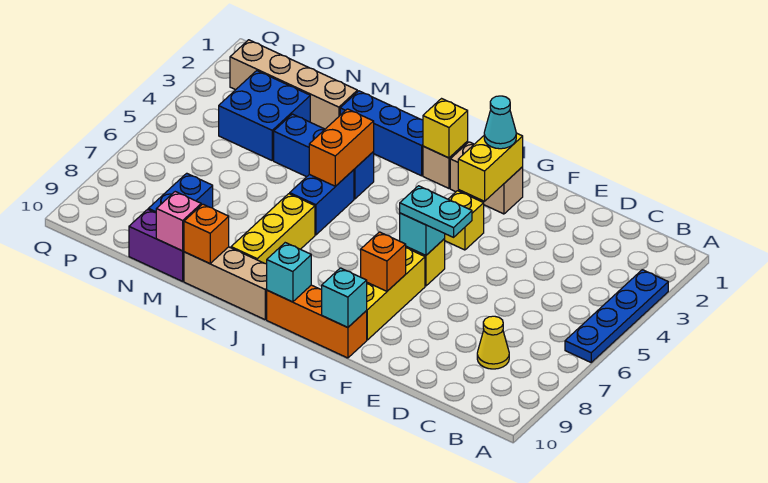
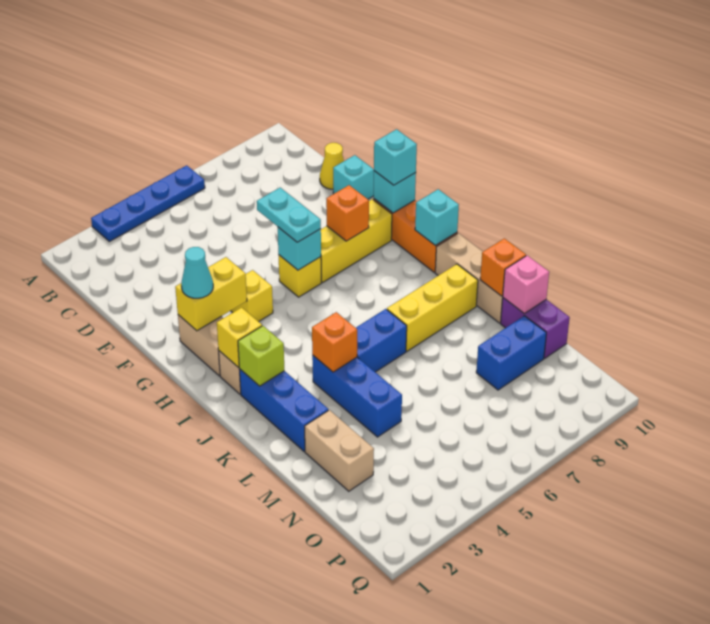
yellow cone C8 level 1 -> yellow cone D10 level 1
none -> cyan brick E10 level 1
none -> cyan brick G10 level 3
none -> lime brick J2 level 2
orange brick K4:K5 level 2 -> orange brick K4 level 2
tan brick M2:P2 level 1 -> tan brick M2:N2 level 1
blue brick N3:O4 level 1 -> none

